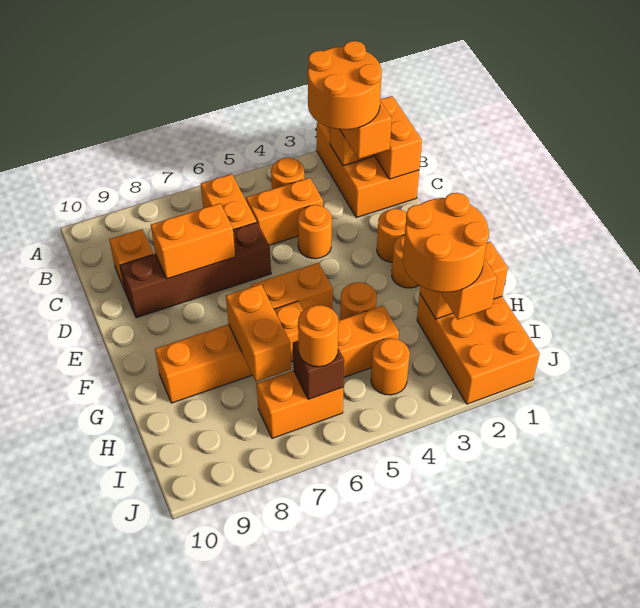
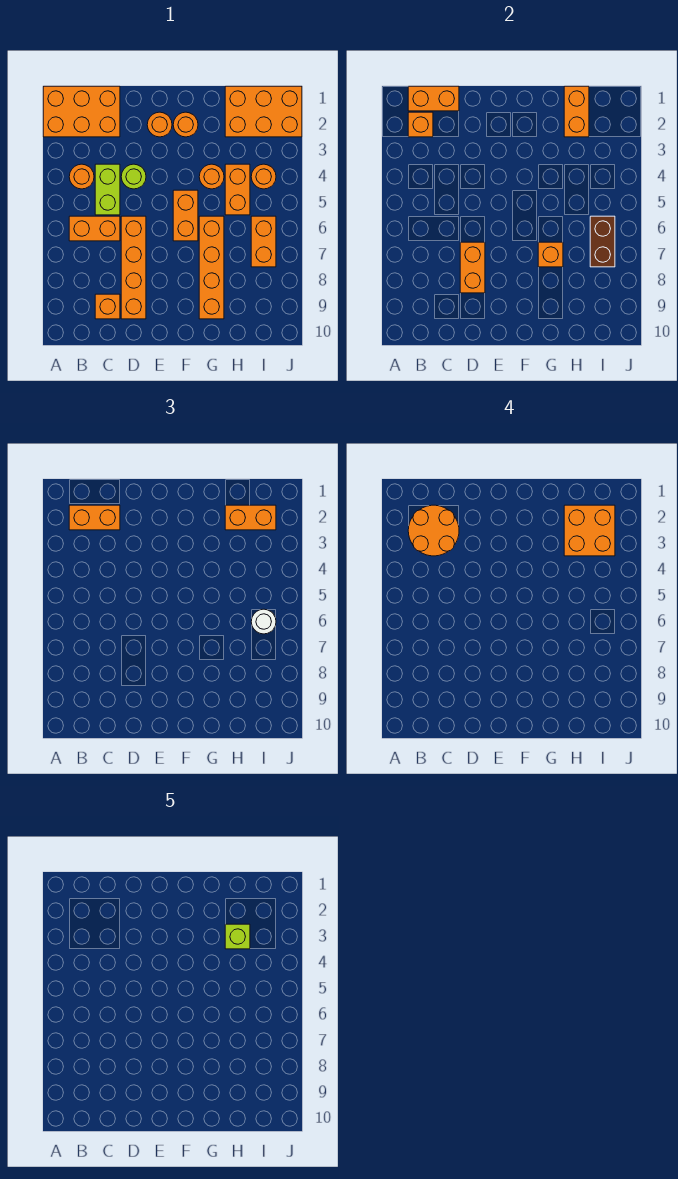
orange brick C4:C5 level 1 -> lime brick C4:C5 level 1
orange round brick D4 level 1 -> lime round brick D4 level 1
brown brick D6:D9 level 1 -> orange brick D6:D9 level 1
orange brick G7:H7 level 2 -> orange brick G7 level 2
orange round brick H2:I3 level 4 -> orange brick H2:I3 level 4
none -> lime brick H3 level 5
brown brick I6 level 2 -> brown brick I6:I7 level 2
orange round brick I6 level 3 -> white round brick I6 level 3

